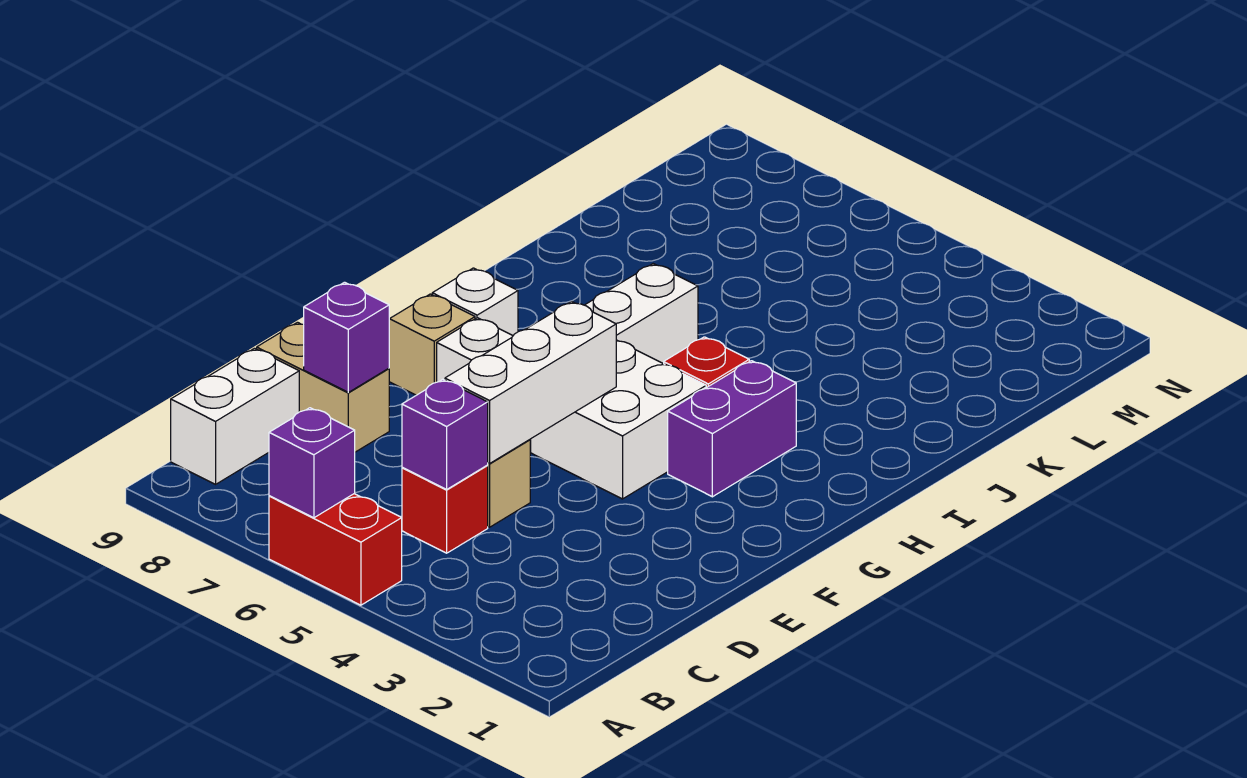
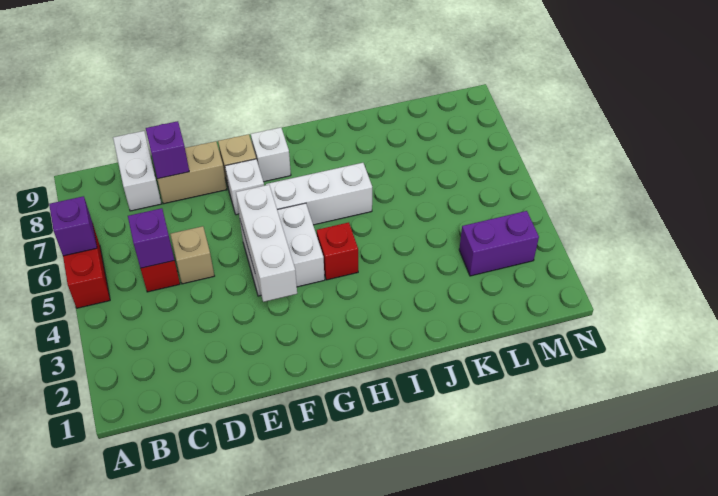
white brick B9:C9 level 1 -> white brick C8:C9 level 1
white brick D5:F5 level 2 -> white brick F3:F5 level 2
tan brick D8:D9 level 1 -> tan brick D8:E8 level 1
purple brick G3:H3 level 1 -> purple brick L3:M3 level 1

